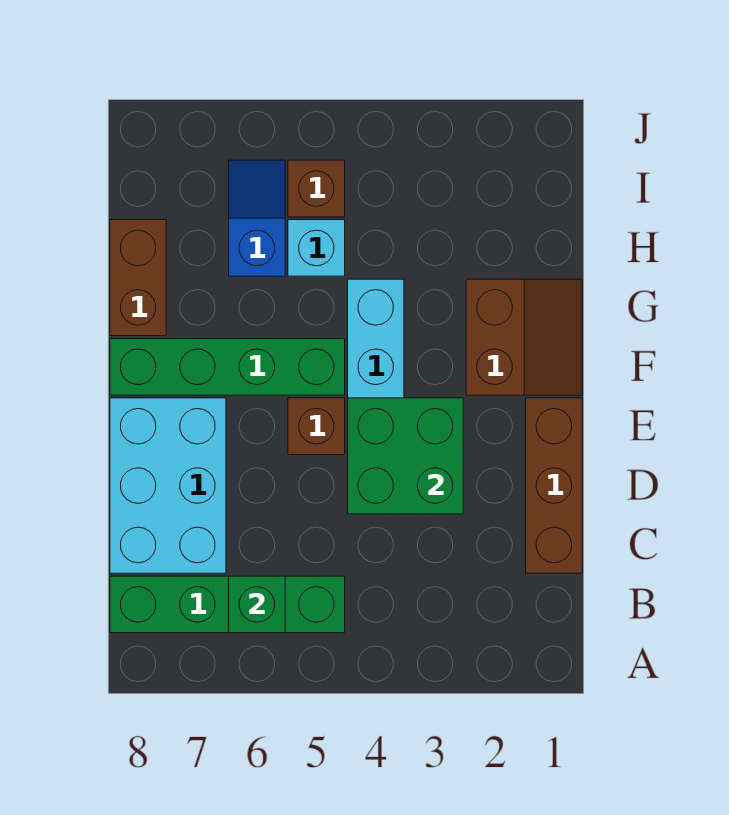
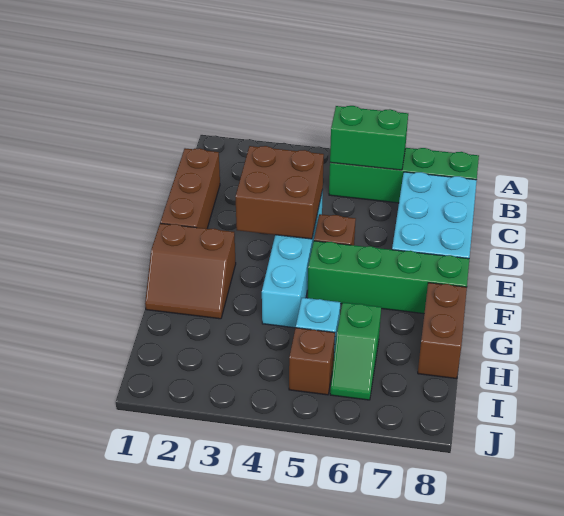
green brick B6 level 2 -> green brick B5:B6 level 2
green brick D3:E4 level 2 -> brown brick D3:E4 level 2
brown slope F1:G2 level 1 top 2 -> brown slope F1:G2 level 1 top F
blue slope H6:I6 level 1 top H -> green slope H6:I6 level 1 top H

